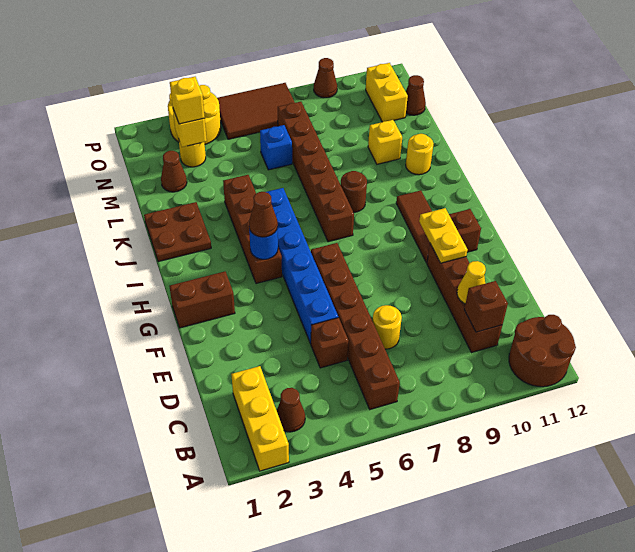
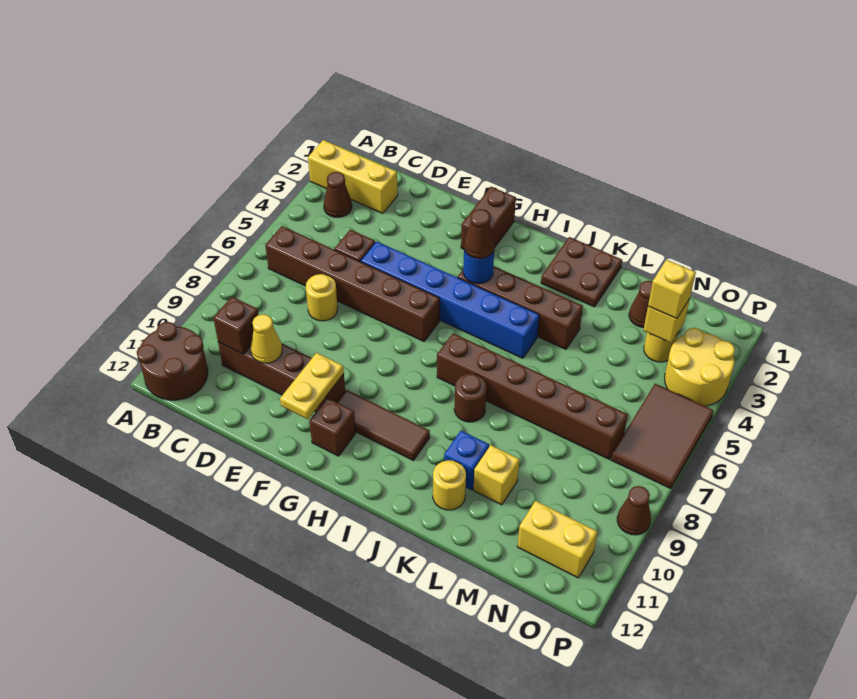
yellow plate F10:G10 level 2 -> yellow plate F10:F11 level 2
blue brick M6 level 1 -> blue brick K10 level 1
brown cone N12 level 1 -> none

